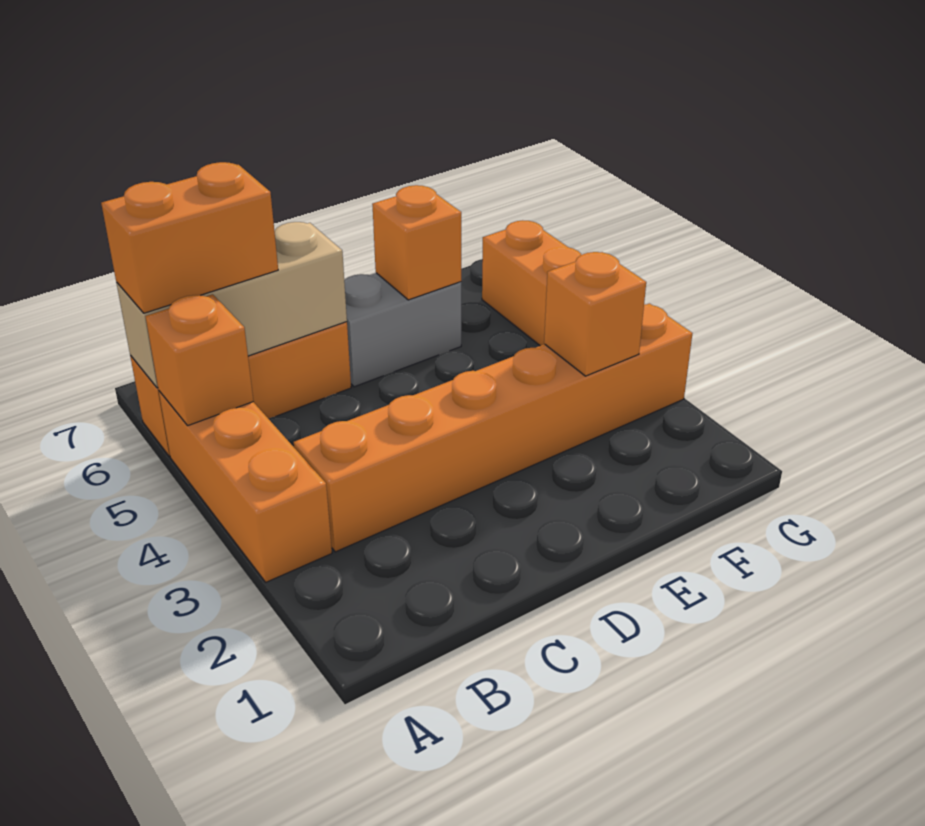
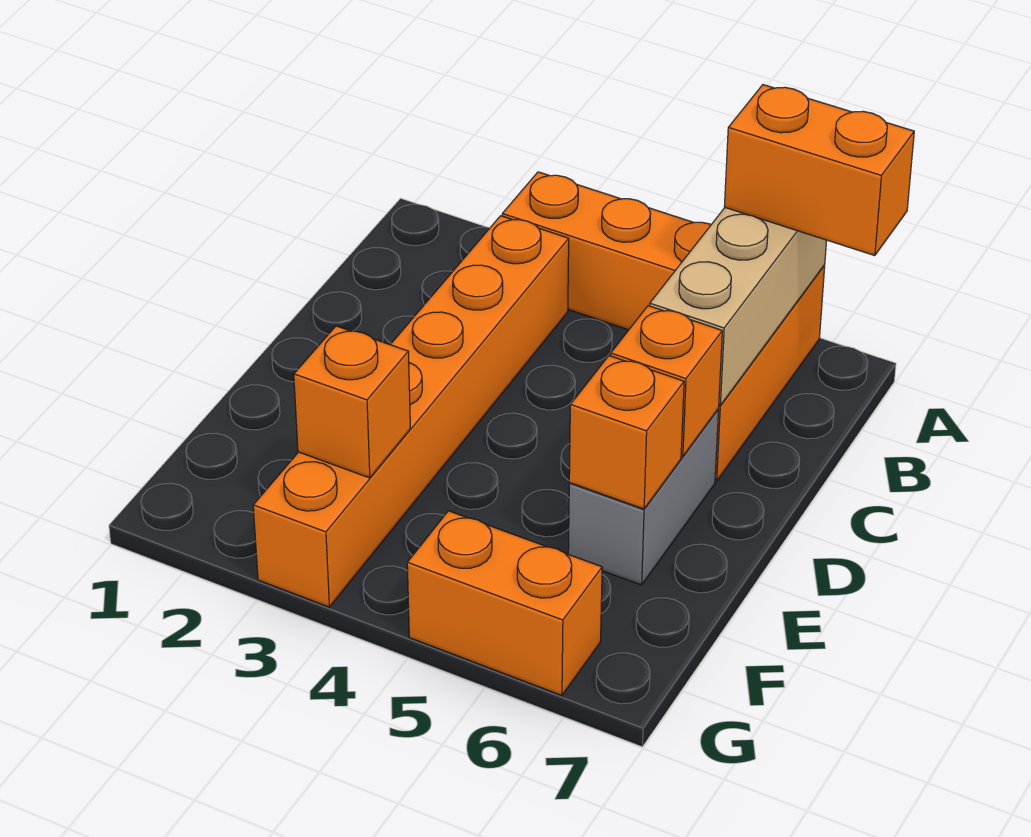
orange brick A5 level 2 -> orange brick D6 level 2
orange brick A6:B6 level 3 -> orange brick A6:A7 level 3

